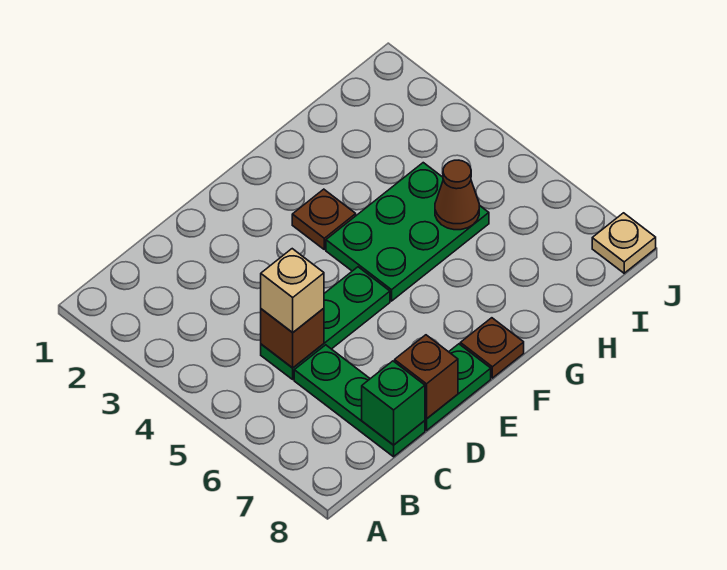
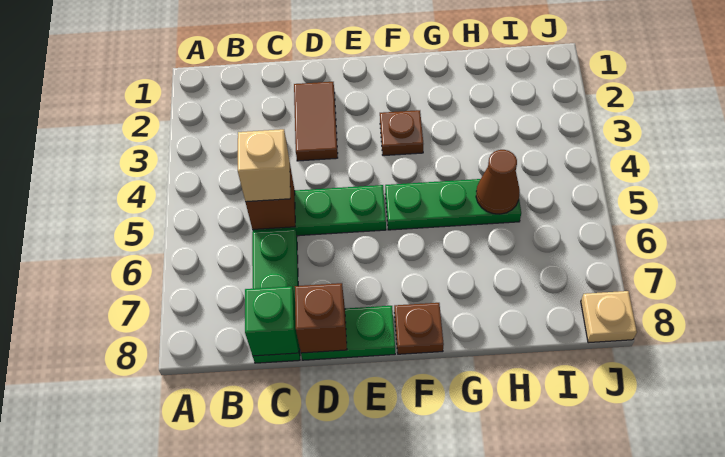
none -> brown tile D2:D3 level 1
green plate F4:H5 level 1 -> green plate F5:H5 level 1

